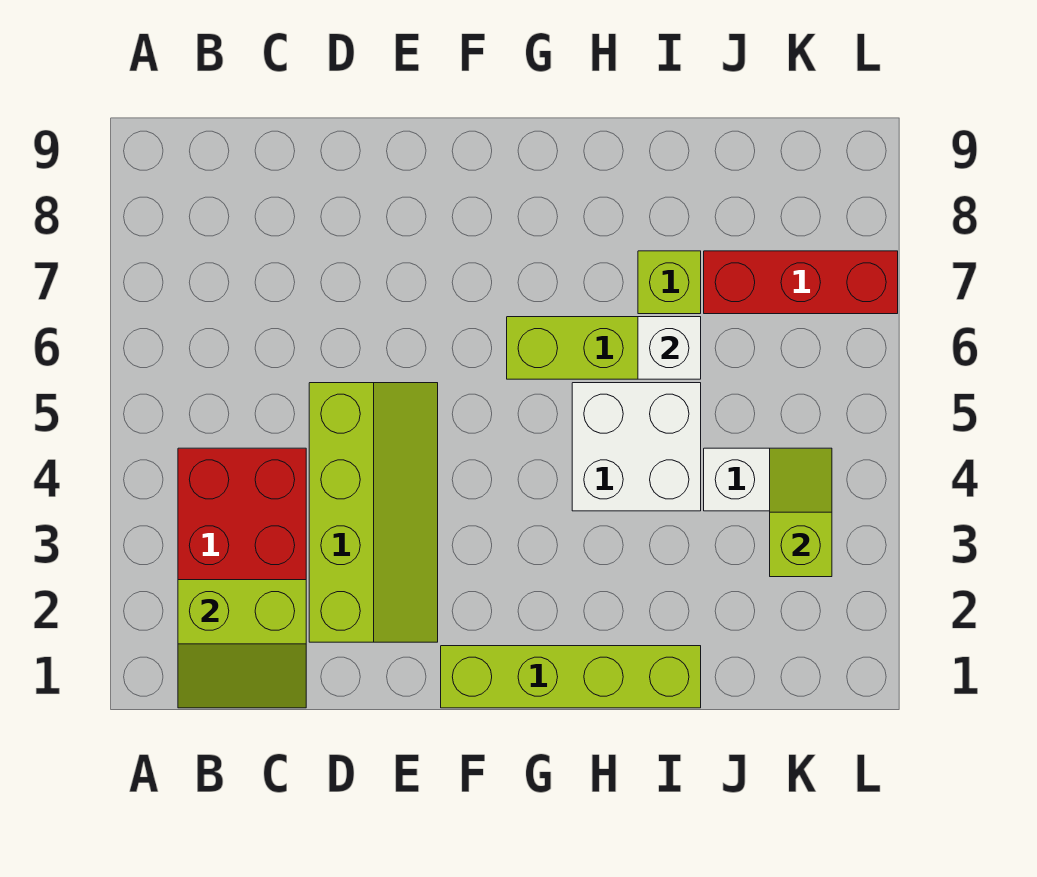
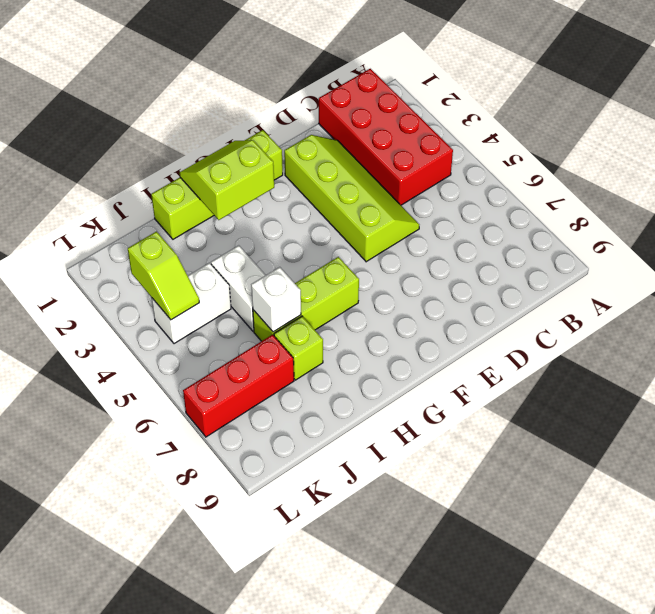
lime slope B1:C2 level 2 top 2 -> lime slope G1:H2 level 2 top 2
lime slope D2:E5 level 1 top D -> lime slope D2:E5 level 1 top E
white brick H4:I5 level 1 -> white brick I4:I5 level 1

